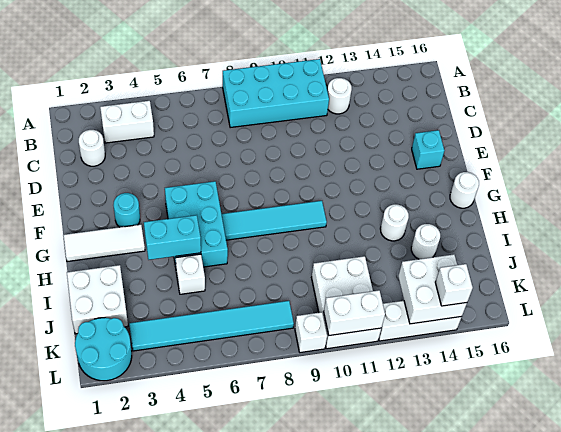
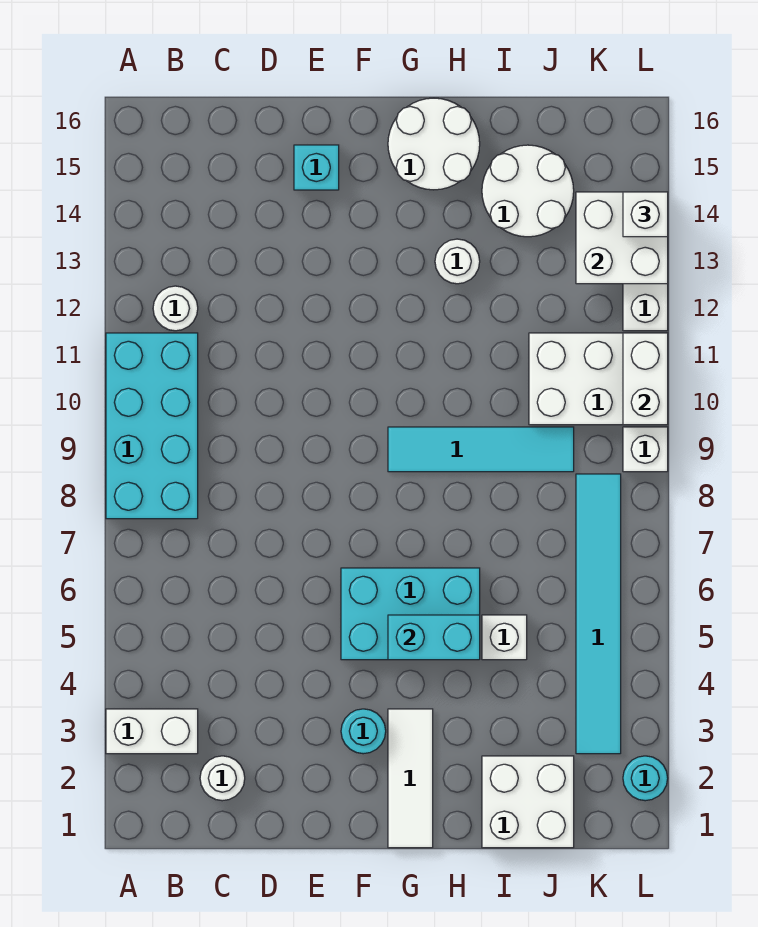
white brick B3:B4 level 1 -> white brick A3:B3 level 1
cyan tile G7:G10 level 1 -> cyan tile G9:J9 level 1
white round brick G16 level 1 -> white round brick G15:H16 level 1
cyan brick H4:H5 level 2 -> cyan brick G5:H5 level 2
white round brick I14 level 1 -> white round brick I14:J15 level 1
cyan round brick K1:L2 level 1 -> cyan round brick L2 level 1

